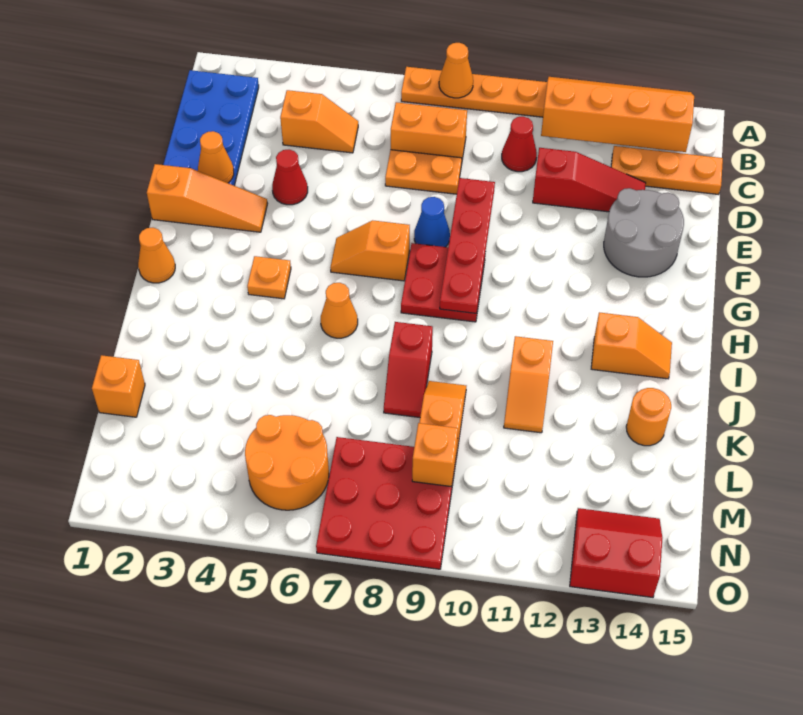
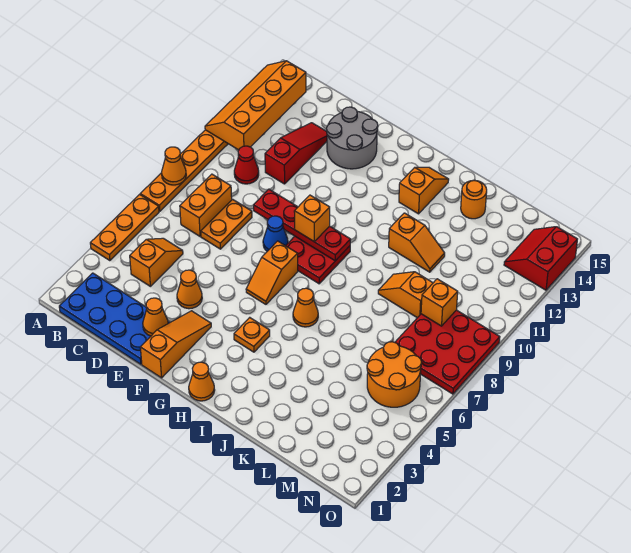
orange plate C13:C15 level 1 -> orange plate A4:A6 level 1
red cone E4 level 1 -> orange cone E4 level 1
red slope J8:K8 level 1 top J -> none
orange brick L1 level 1 -> orange brick G9 level 3

